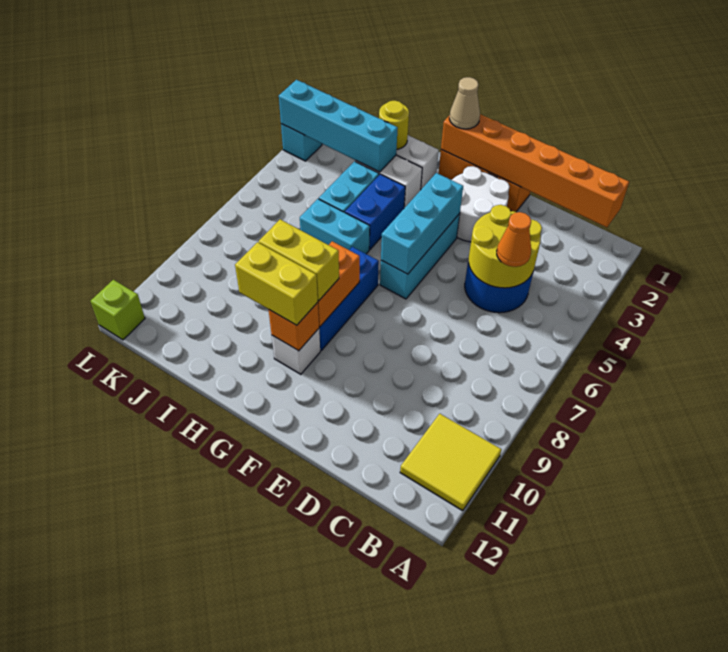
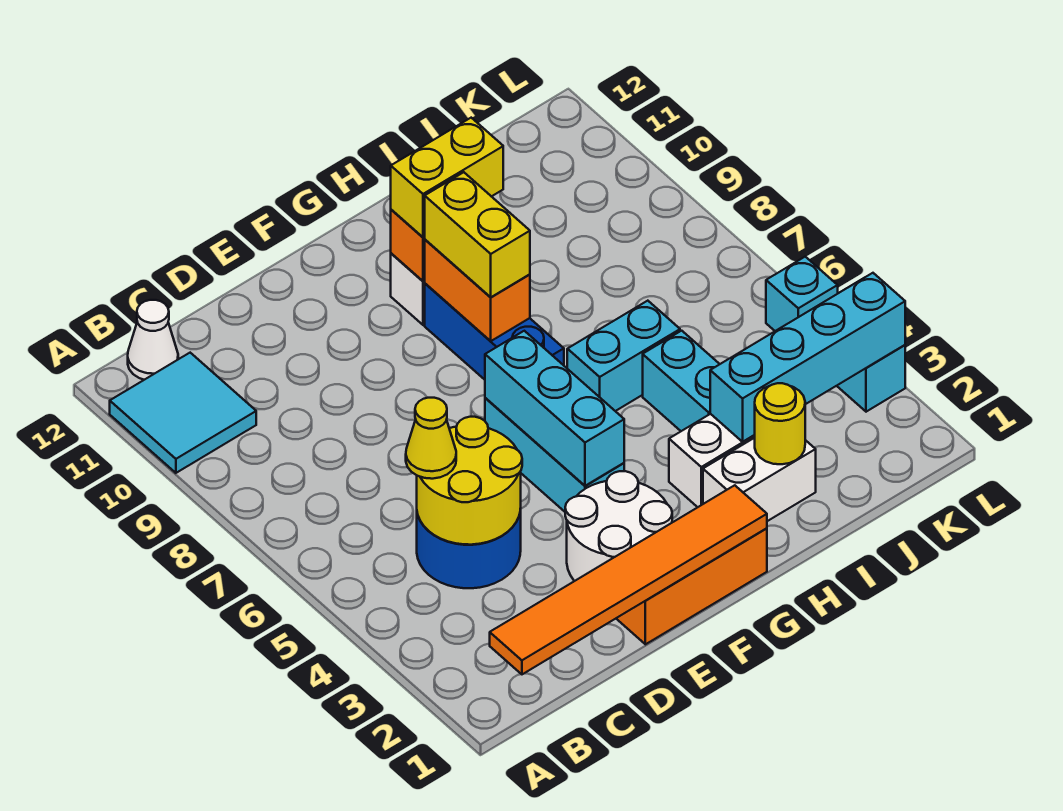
yellow tile A10:B11 level 1 -> cyan tile A10:B11 level 1
orange brick B1:G1 level 2 -> orange tile B1:G1 level 2
none -> white cone B12 level 1
orange cone C5 level 3 -> yellow cone C5 level 3
tan cone G1 level 3 -> none
yellow brick G9:H9 level 3 -> yellow brick G8:G9 level 3
blue brick H4:H5 level 1 -> none
none -> cyan brick L5 level 1
lime brick L12 level 1 -> none

